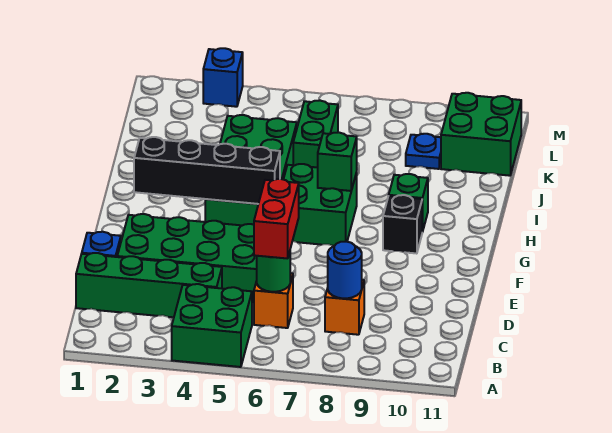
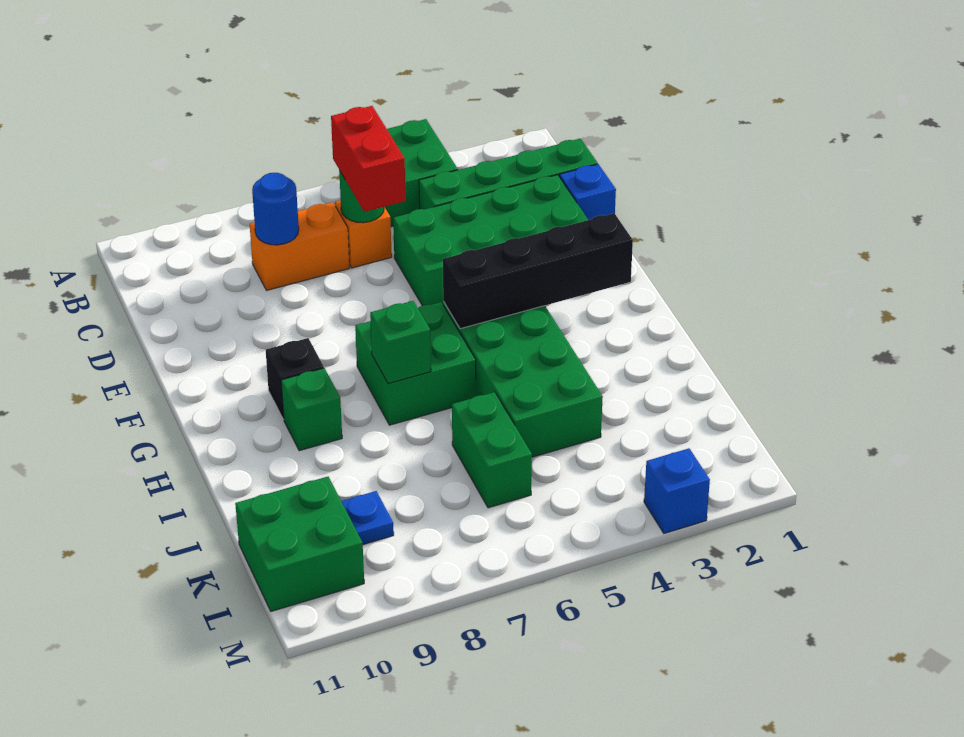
orange brick C8 level 1 -> orange brick C7:C8 level 1

